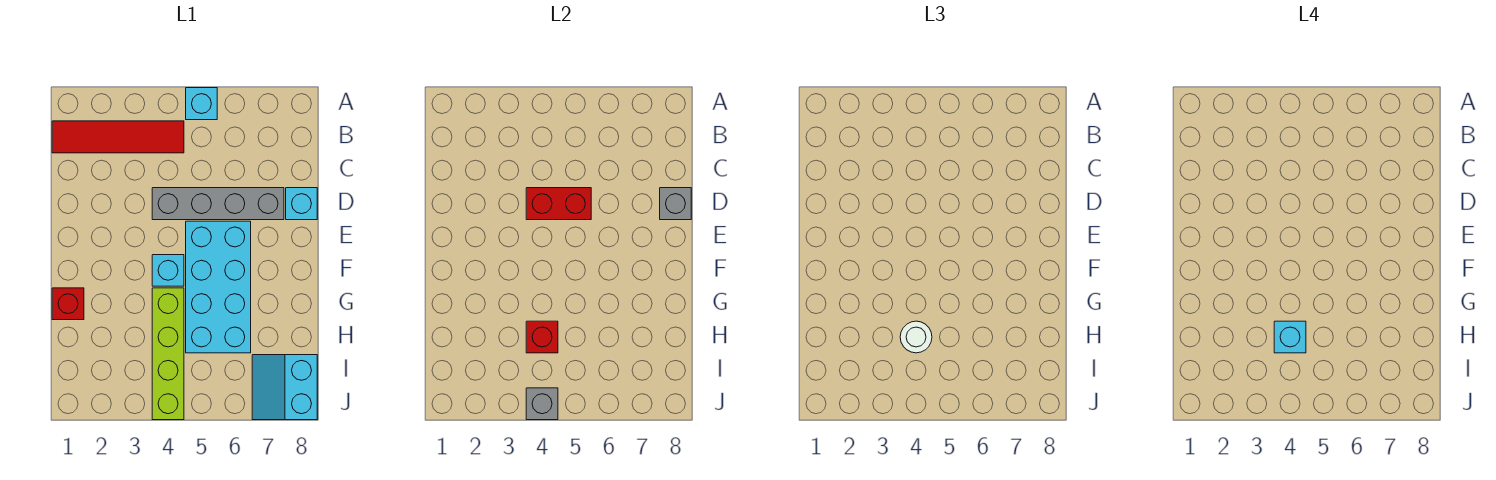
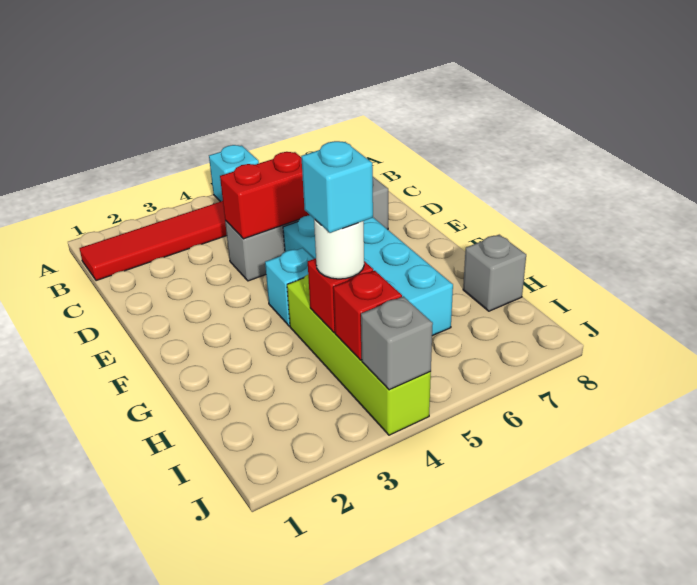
cyan brick D8 level 1 -> none
grey brick D8 level 2 -> grey brick H8 level 1
red brick G1 level 1 -> red brick I4 level 2
cyan slope I7:J8 level 1 top 8 -> none

